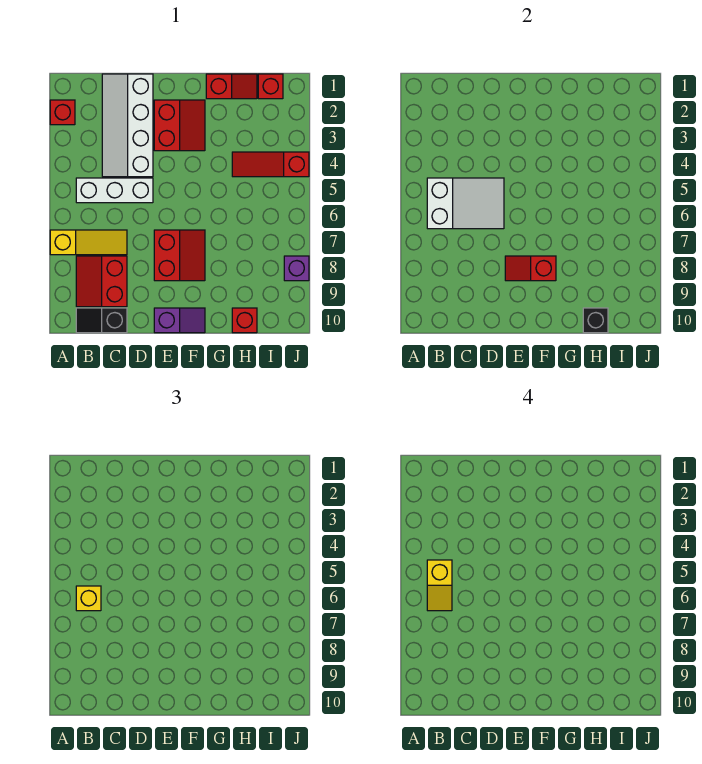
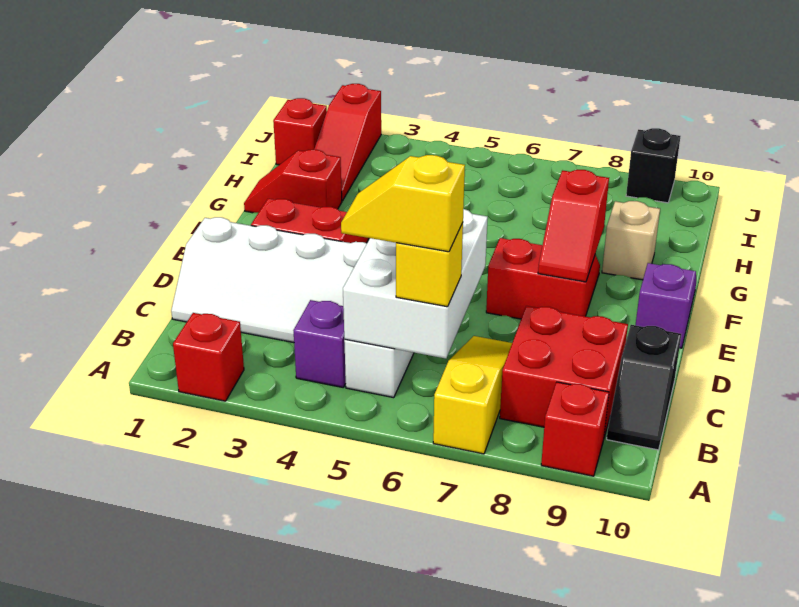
white slope B5:D6 level 2 top B -> white brick B5:D6 level 2
yellow slope B5:B6 level 4 top 5 -> yellow slope B5:B6 level 4 top 6
red slope B8:C9 level 1 top C -> red brick B8:C9 level 1
red slope G1:H1 level 1 top G -> red slope G1:G2 level 1 top 2
none -> tan brick G9 level 1
red slope H4:J4 level 1 top J -> red slope H2:J2 level 1 top J
red brick H10 level 1 -> red brick A9 level 1
black brick H10 level 2 -> black brick J9 level 1
purple brick J8 level 1 -> purple brick B4 level 1

